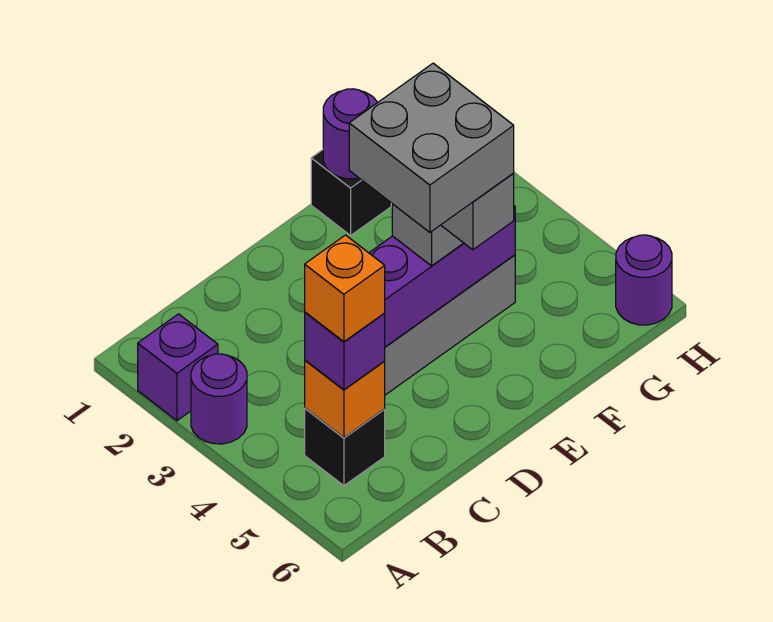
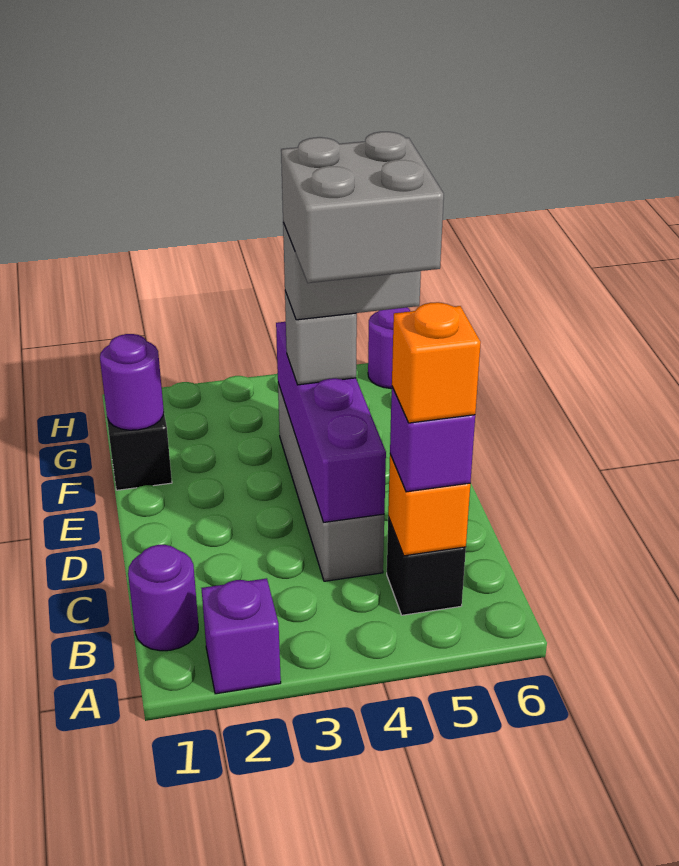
purple round brick A3 level 1 -> purple round brick B1 level 1

